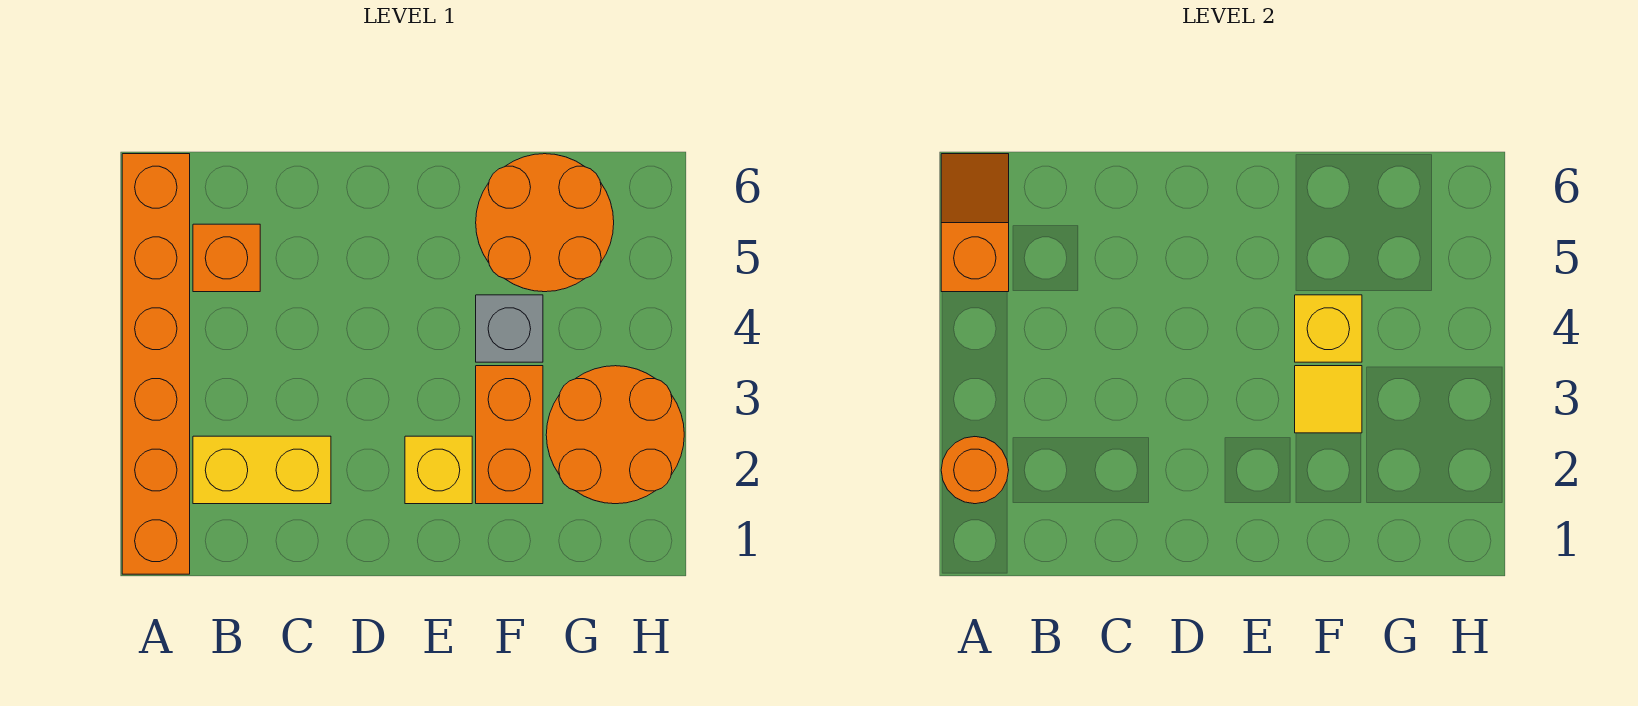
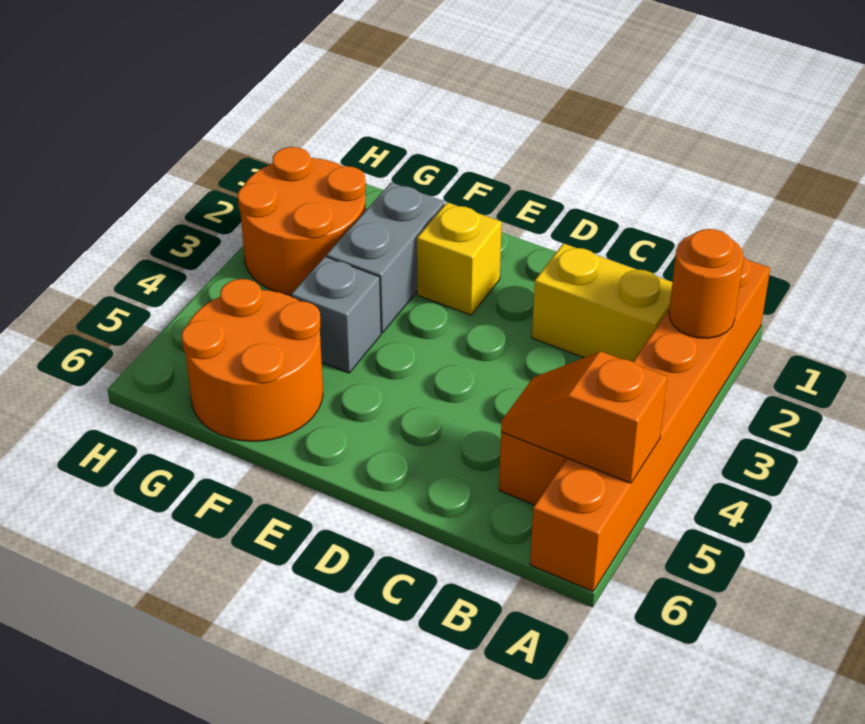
orange slope A5:A6 level 2 top 5 -> orange slope A5:B5 level 2 top A
orange brick F2:F3 level 1 -> grey brick F2:F3 level 1
yellow tile F3 level 2 -> none
yellow brick F4 level 2 -> none

